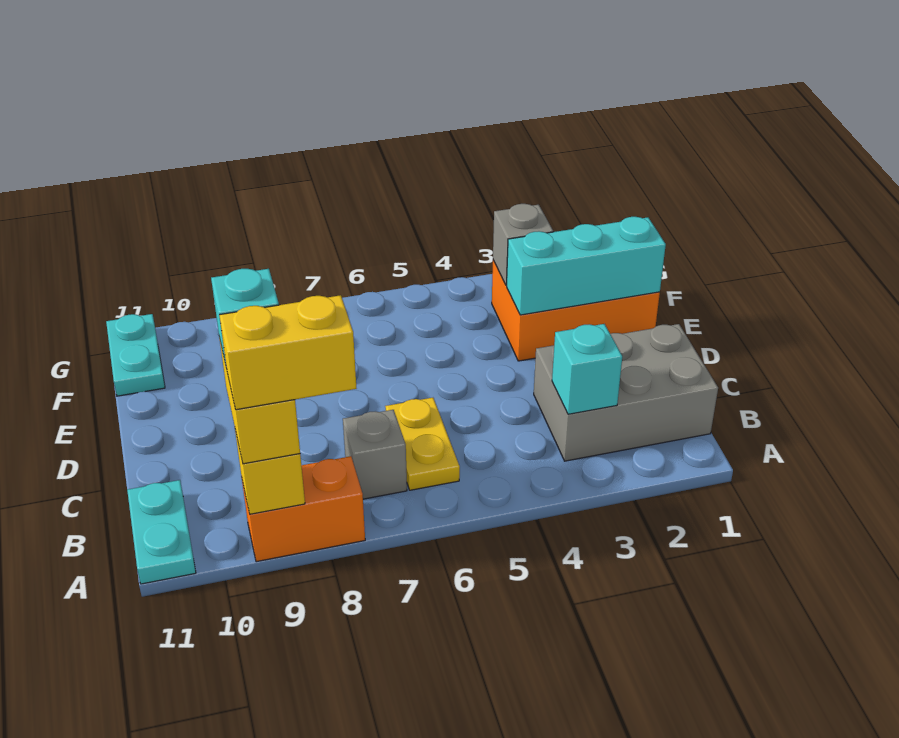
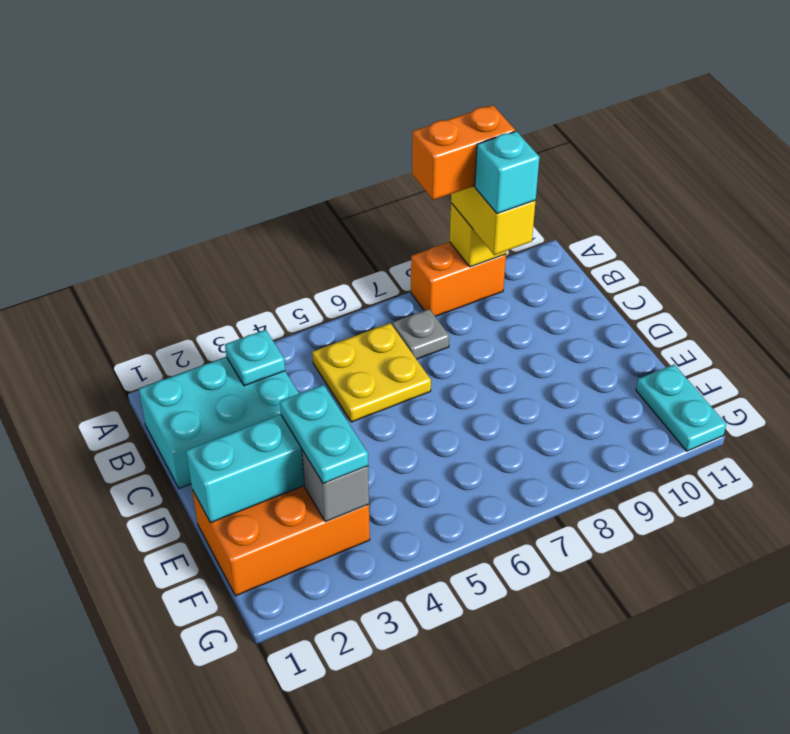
yellow brick A8:A9 level 4 -> orange brick A8:A9 level 4
cyan plate A11:B11 level 1 -> cyan plate E3:F3 level 3
grey brick B1:C3 level 1 -> cyan brick B1:C3 level 1
cyan brick B3 level 2 -> cyan plate B3 level 2
yellow plate B6:C6 level 1 -> yellow plate B5:C6 level 1
grey brick B7 level 1 -> grey plate B7 level 1

